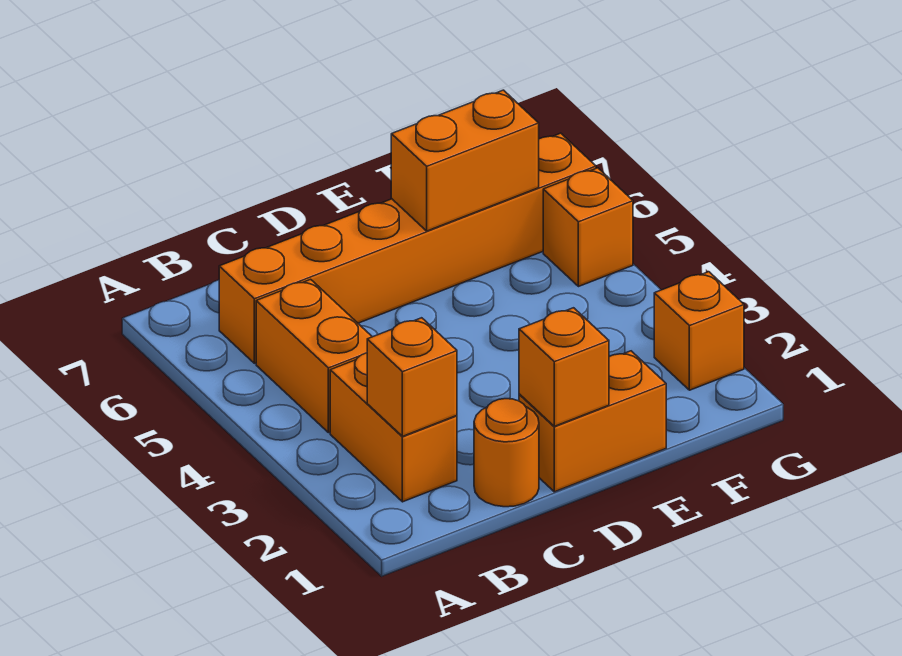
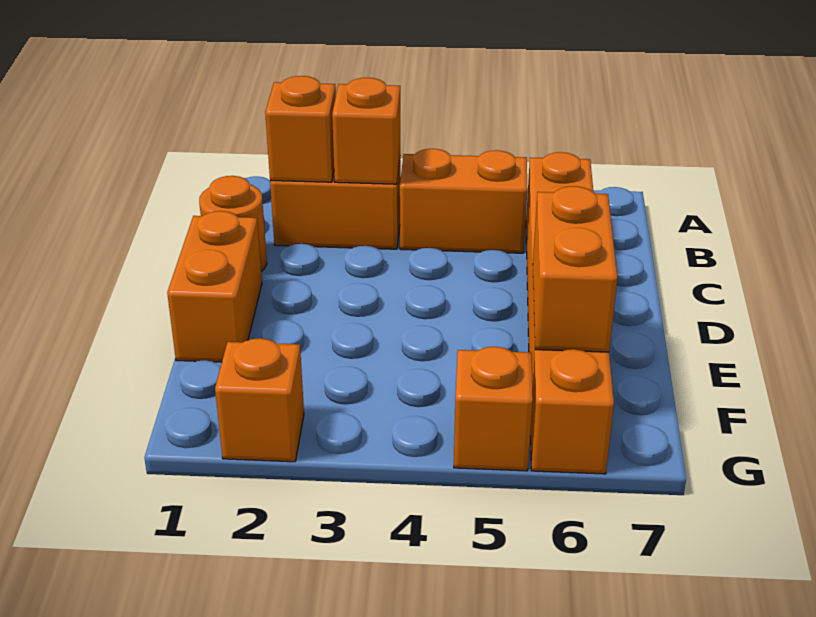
orange brick D1 level 2 -> orange brick B3 level 2

